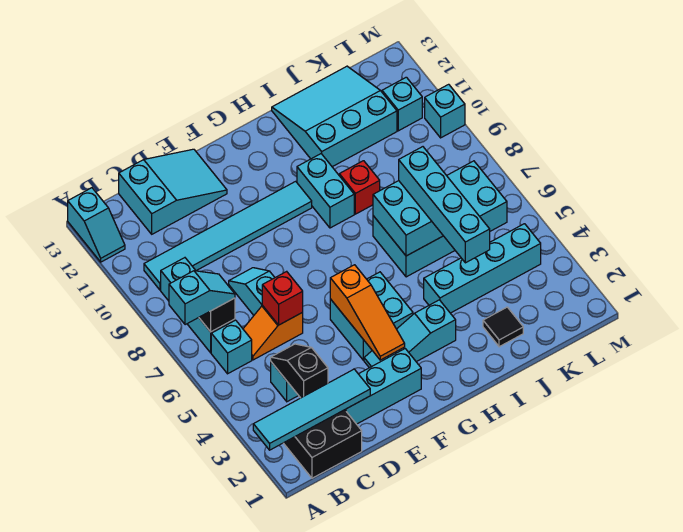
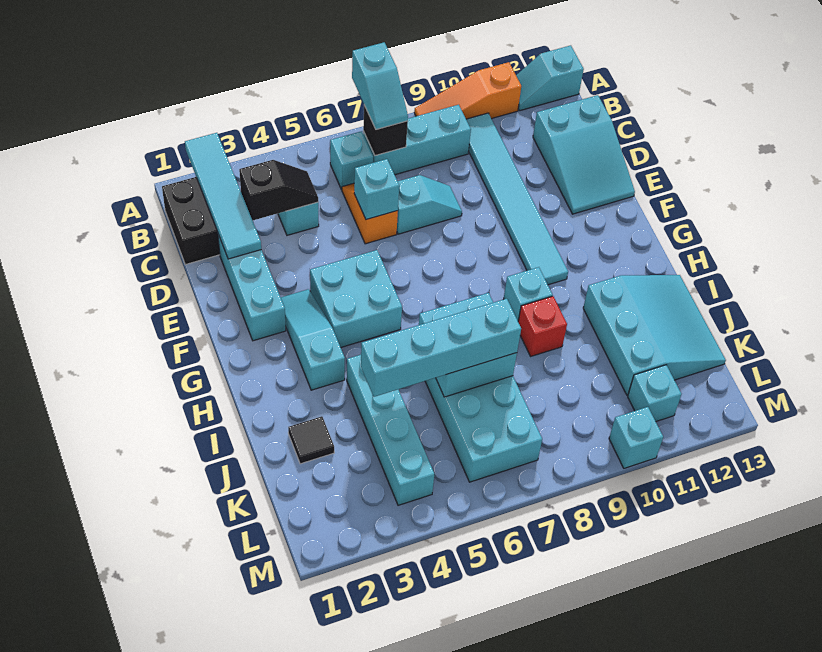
red brick D6 level 2 -> cyan brick D6 level 2
orange slope F3:F5 level 2 top 5 -> orange slope A9:A11 level 1 top 11
cyan brick H9:H10 level 1 -> cyan brick H9 level 1

